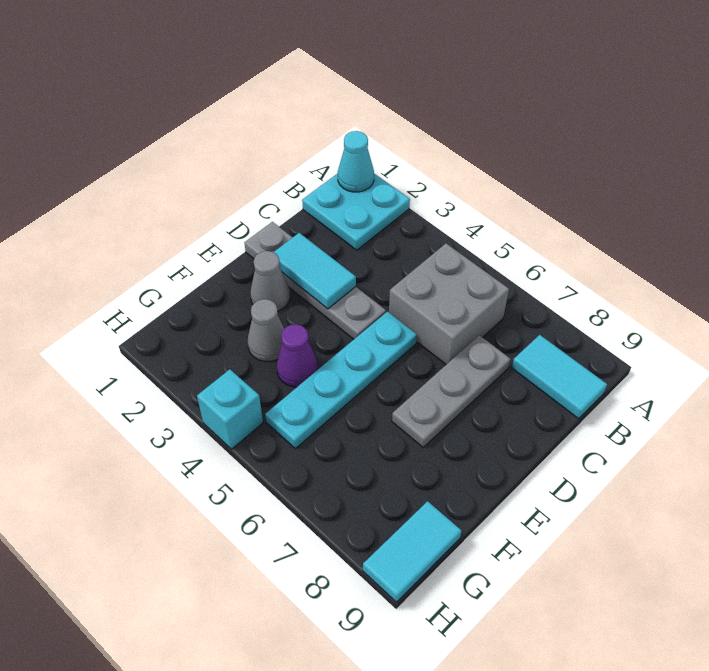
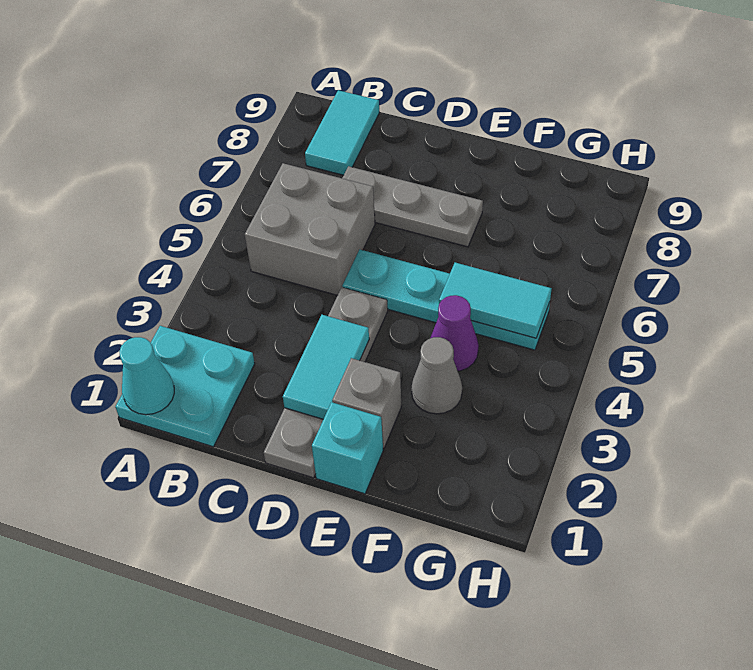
grey cone E2 level 1 -> grey brick E2 level 1
cyan tile G9:H9 level 1 -> cyan tile F5:G5 level 2
cyan brick H4 level 1 -> cyan brick E1 level 1

